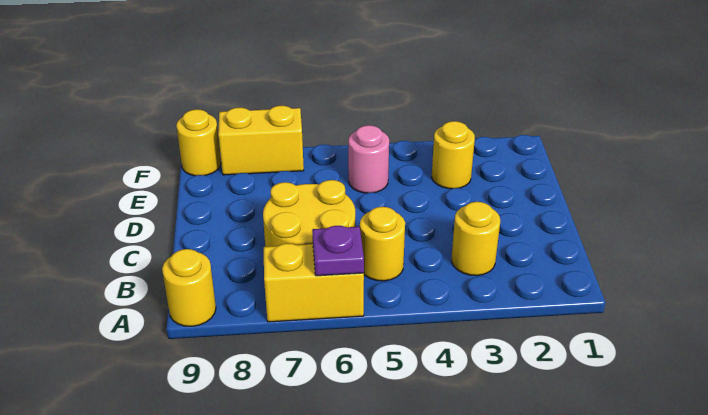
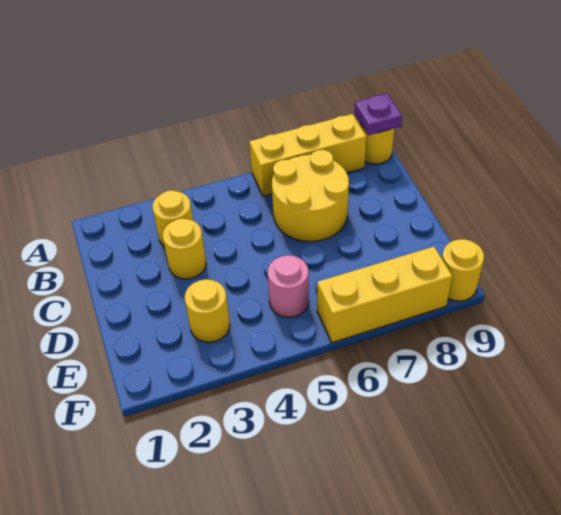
yellow brick A6:A7 level 1 -> yellow brick A6:A8 level 1
purple plate A6 level 2 -> purple plate A9 level 2
yellow round brick B5 level 1 -> yellow round brick C3 level 1
yellow brick F7:F8 level 1 -> yellow brick F6:F8 level 1

